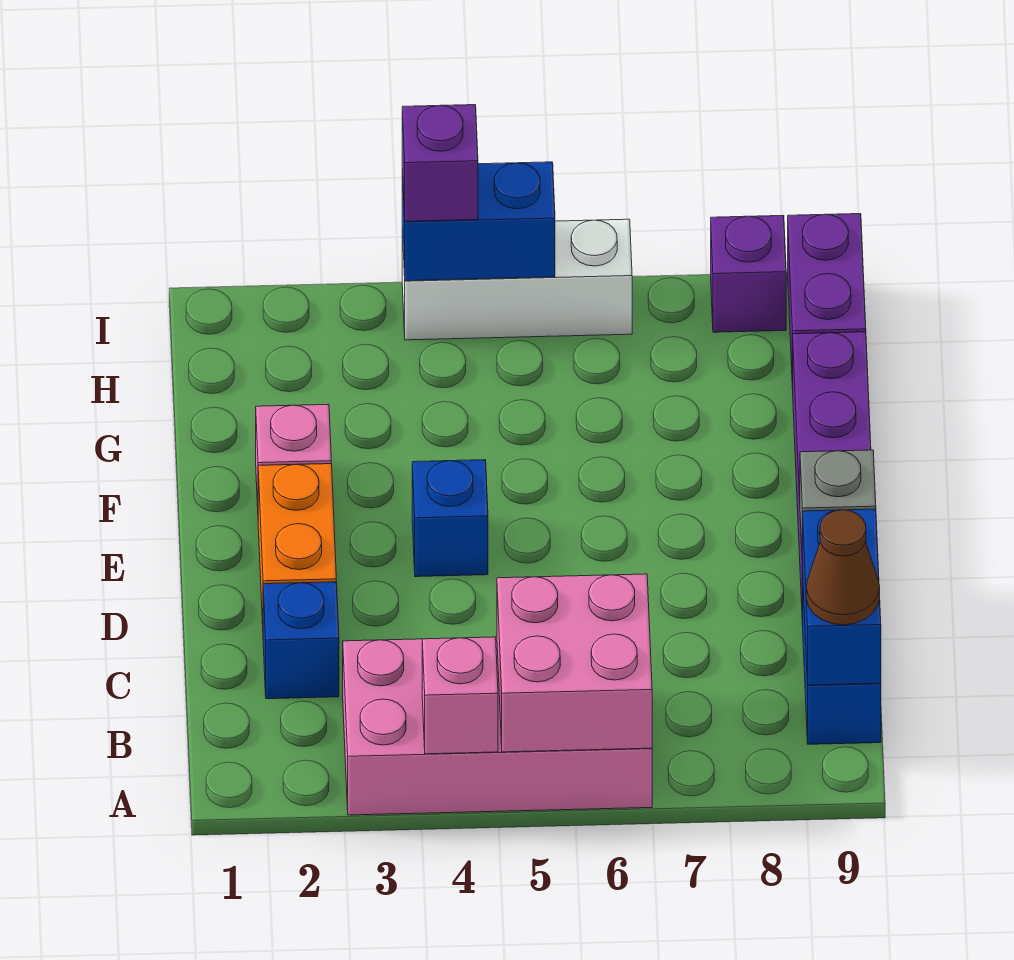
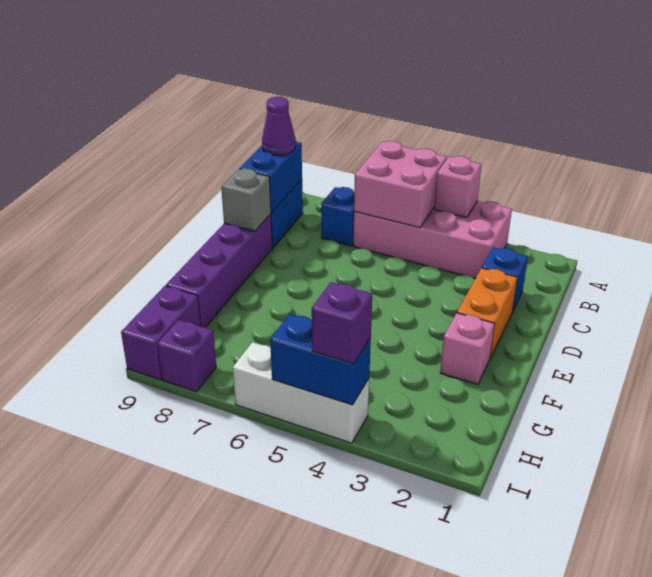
brown cone B9 level 3 -> purple cone B9 level 3
blue brick E4 level 1 -> blue brick B7 level 1

